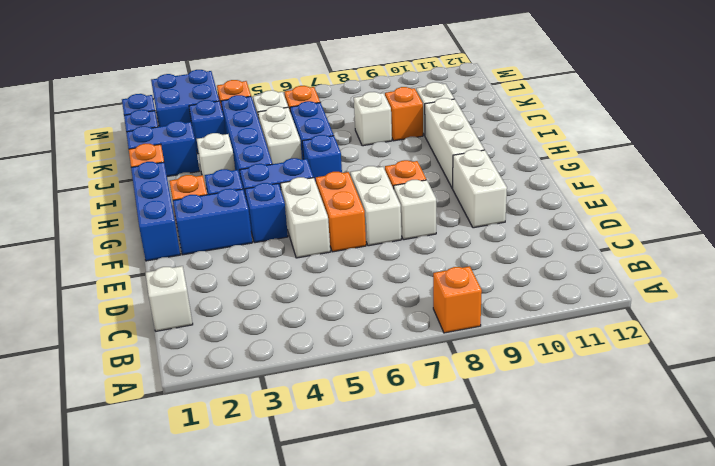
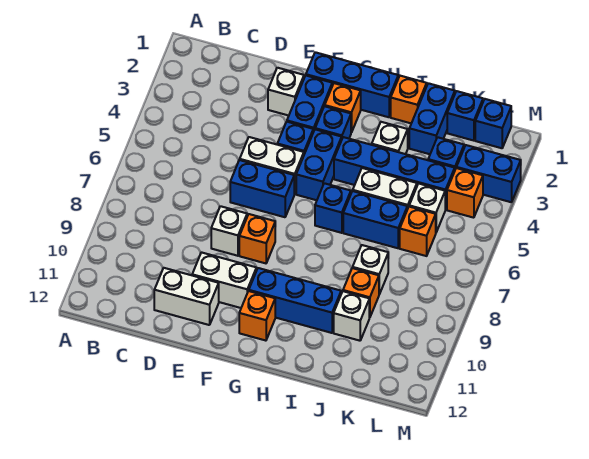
orange brick A8 level 1 -> orange brick G11 level 1
white brick C1 level 1 -> white brick E2 level 1
orange brick E6:F6 level 1 -> blue brick E6:F6 level 1
white brick E7:F7 level 1 -> white brick D11:E11 level 1
white brick G10:I10 level 1 -> blue brick G10:I10 level 1
blue brick L2:M3 level 1 -> blue brick L3:M3 level 1

